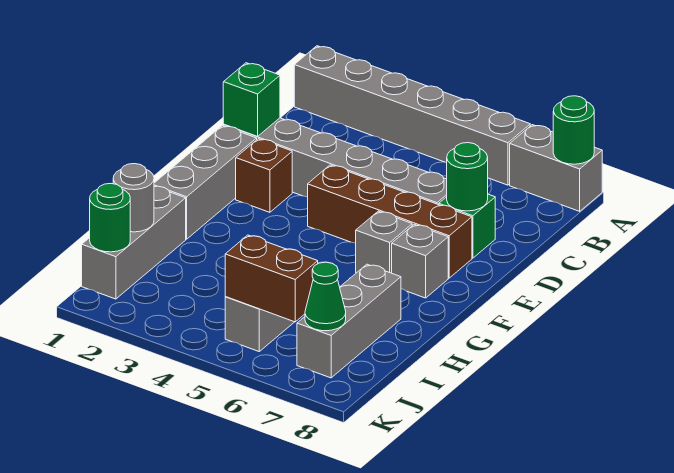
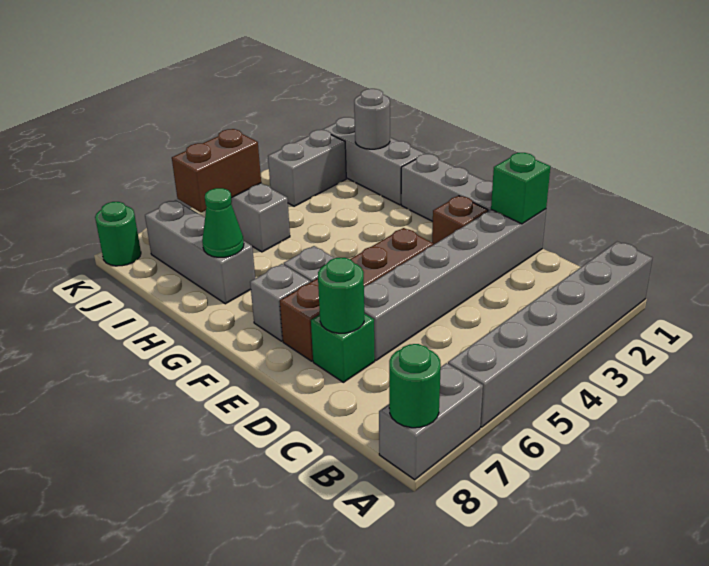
green round brick J1 level 2 -> green round brick K8 level 1
none -> grey brick J2:J3 level 1
green cone J7 level 2 -> green cone H7 level 2

